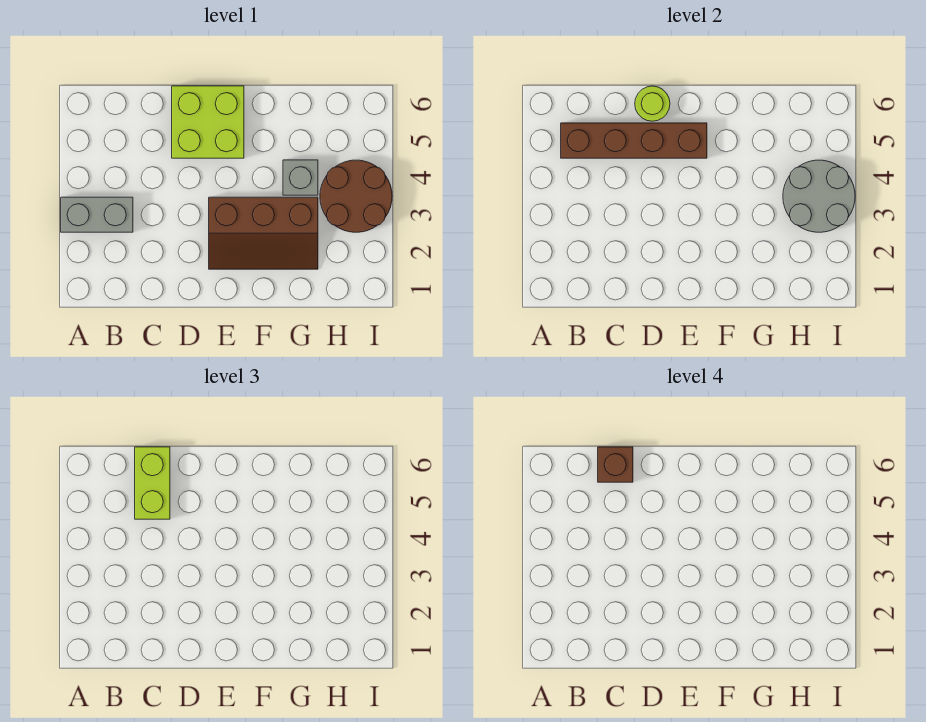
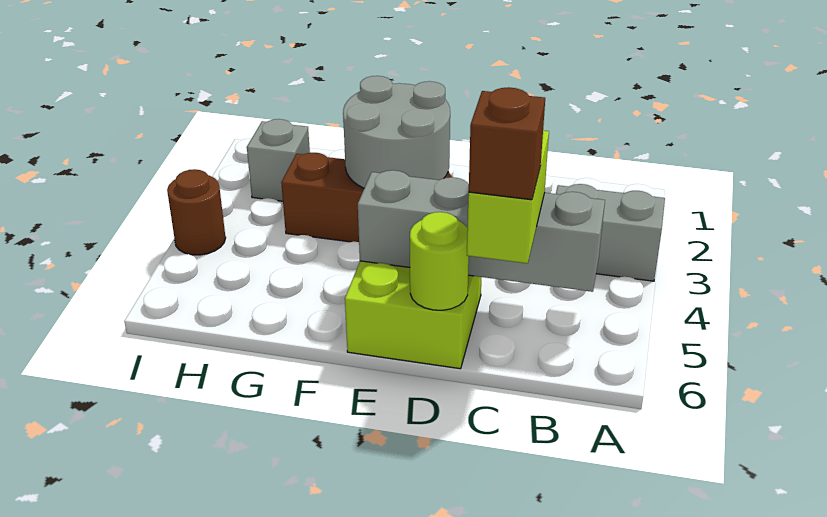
brown brick B5:E5 level 2 -> grey brick B5:E5 level 2
grey brick G4 level 1 -> grey brick H2 level 1
brown round brick H3:I4 level 1 -> brown round brick I4 level 1
grey round brick H3:I4 level 2 -> grey round brick E2:F3 level 2

